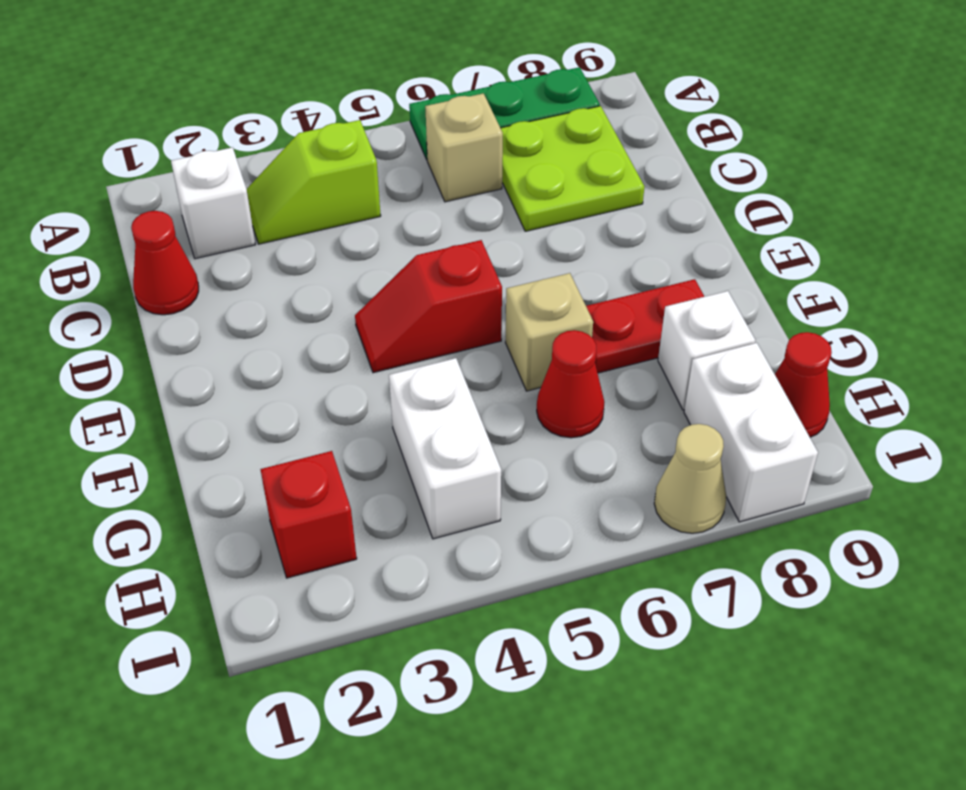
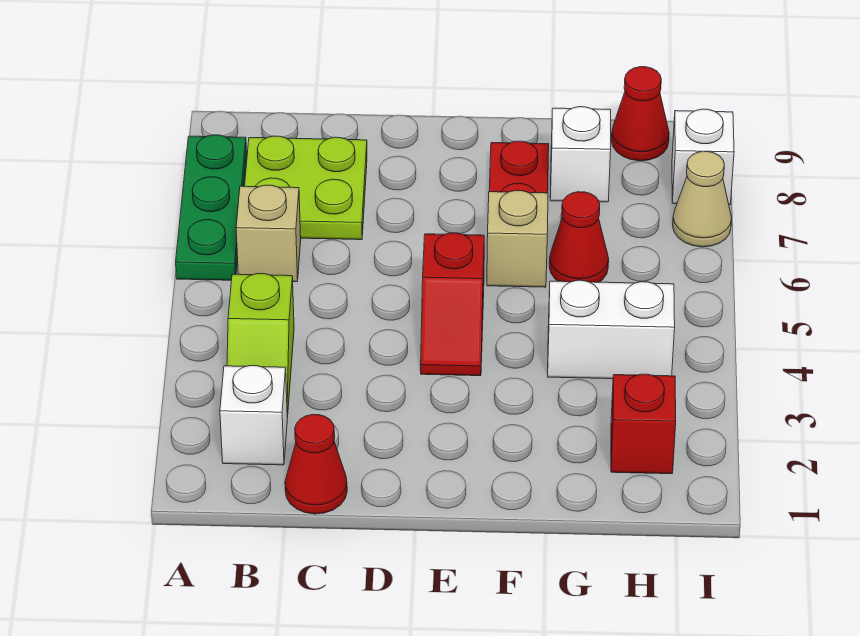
white brick H8:I8 level 1 -> white brick I8 level 1

